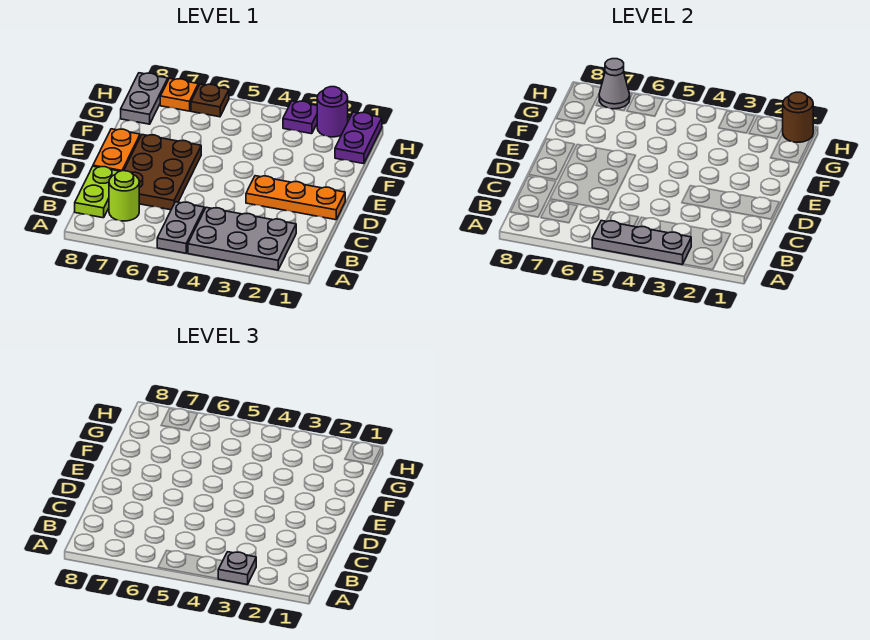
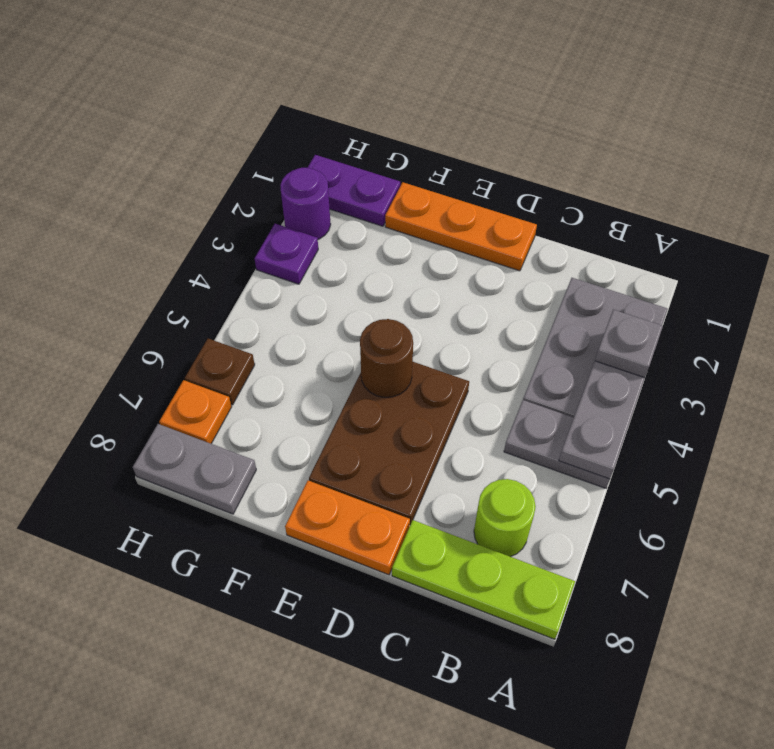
lime plate B8:C8 level 1 -> lime plate A8:C8 level 1
brown plate C6:E7 level 1 -> brown plate D5:E7 level 1
orange plate D1:D3 level 1 -> orange plate D1:F1 level 1
brown round brick H1 level 2 -> brown round brick E5 level 2
grey cone H7 level 2 -> none

